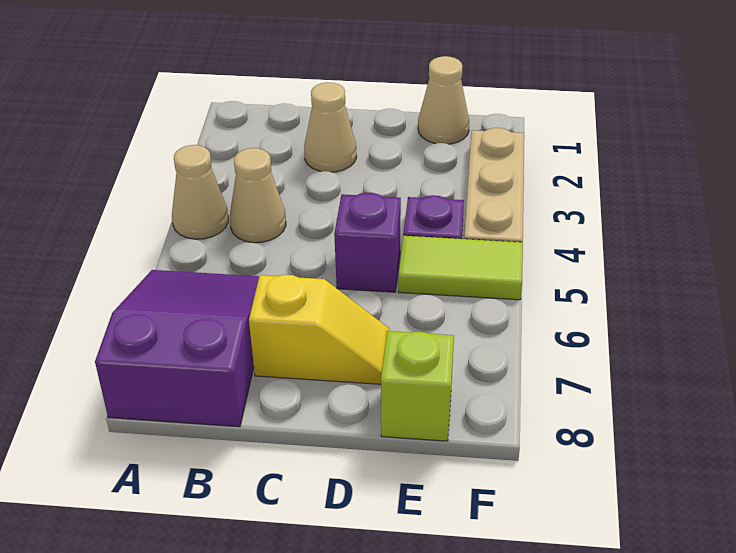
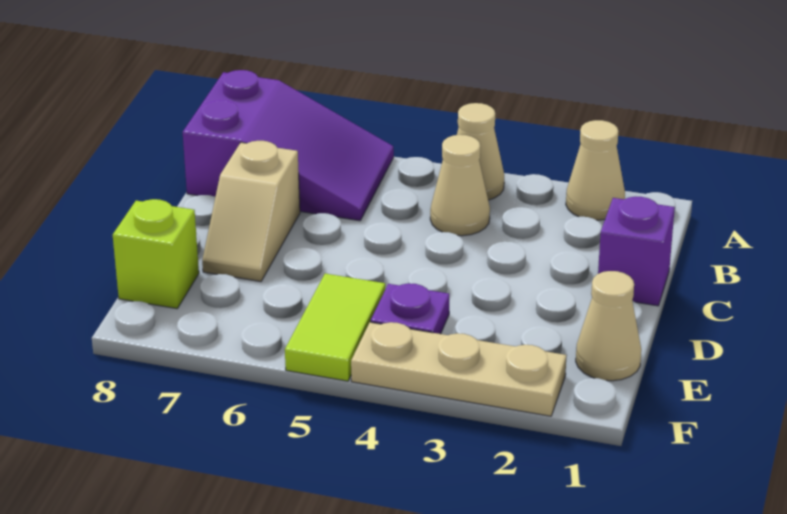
tan cone C2 level 1 -> tan cone A2 level 1
yellow slope C7:D7 level 1 top C -> tan slope C7:D7 level 1 top C
purple brick D5 level 1 -> purple brick C1 level 1

